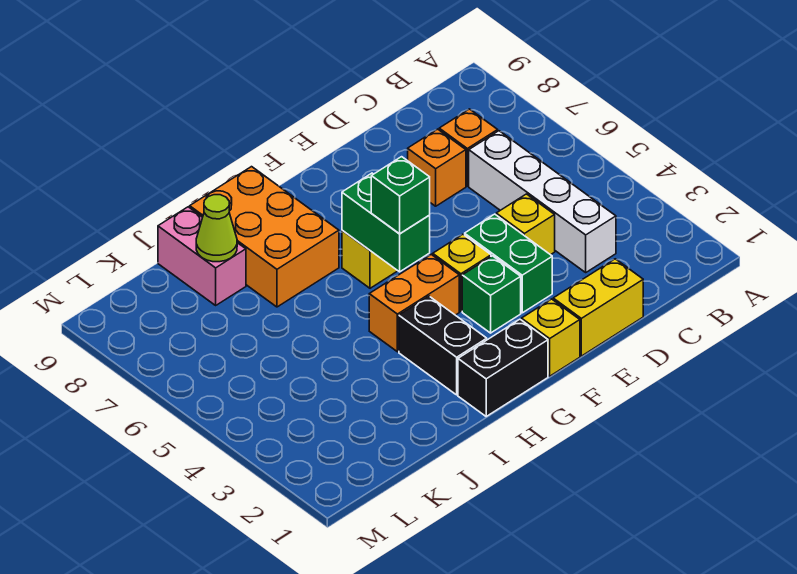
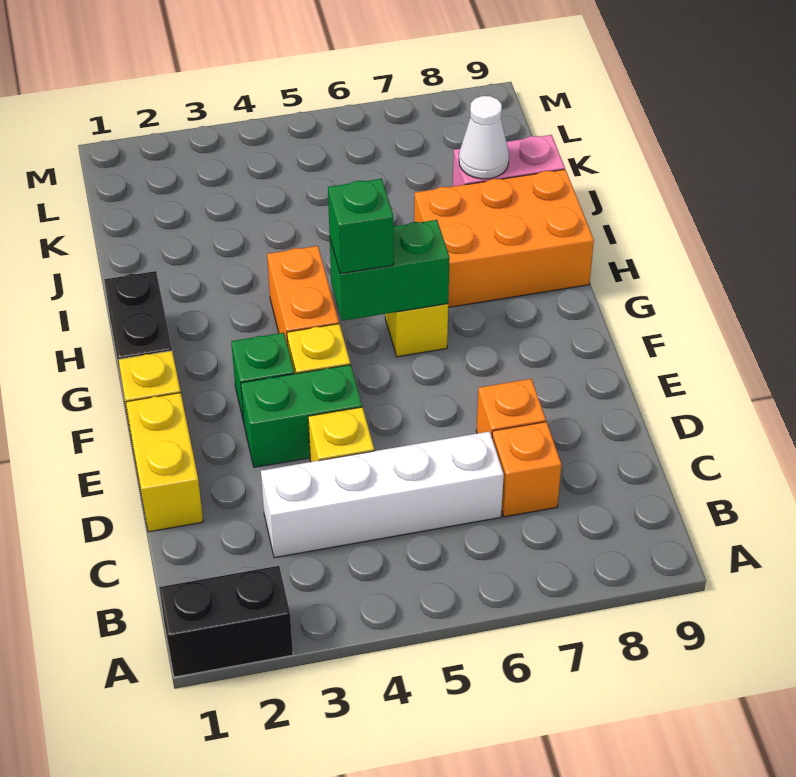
black brick H2:H3 level 1 -> black brick A1:A2 level 1
lime cone J8 level 2 -> white cone J8 level 2

